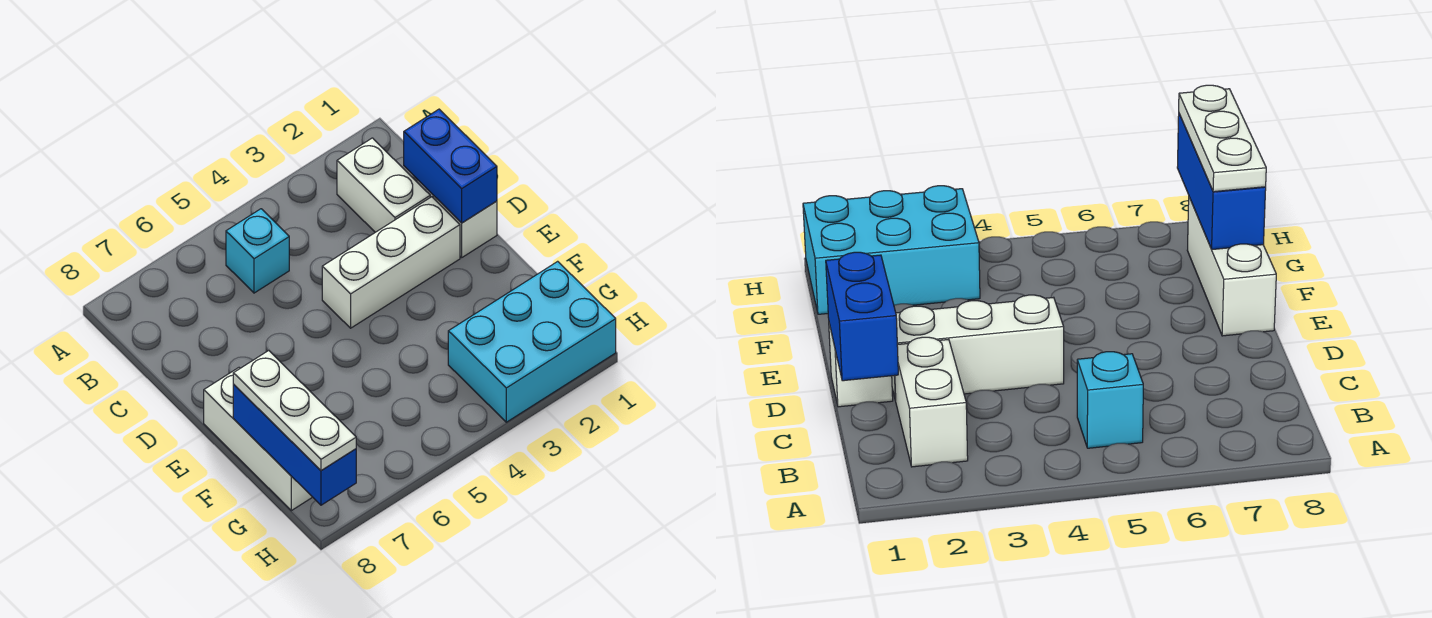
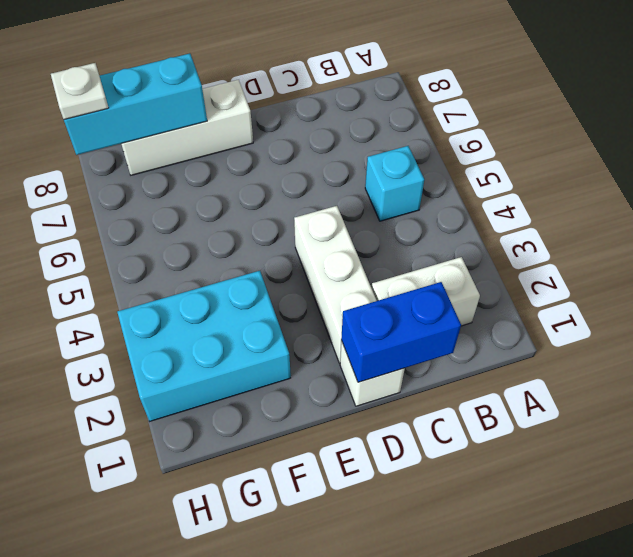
blue brick F8:H8 level 2 -> cyan brick F8:H8 level 2
white plate F8:H8 level 3 -> white plate H8 level 3
cyan brick G1:H3 level 1 -> cyan brick F2:H3 level 1

